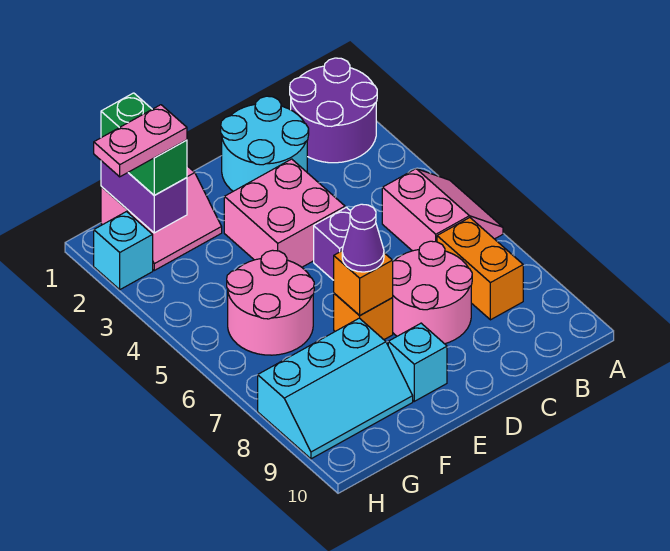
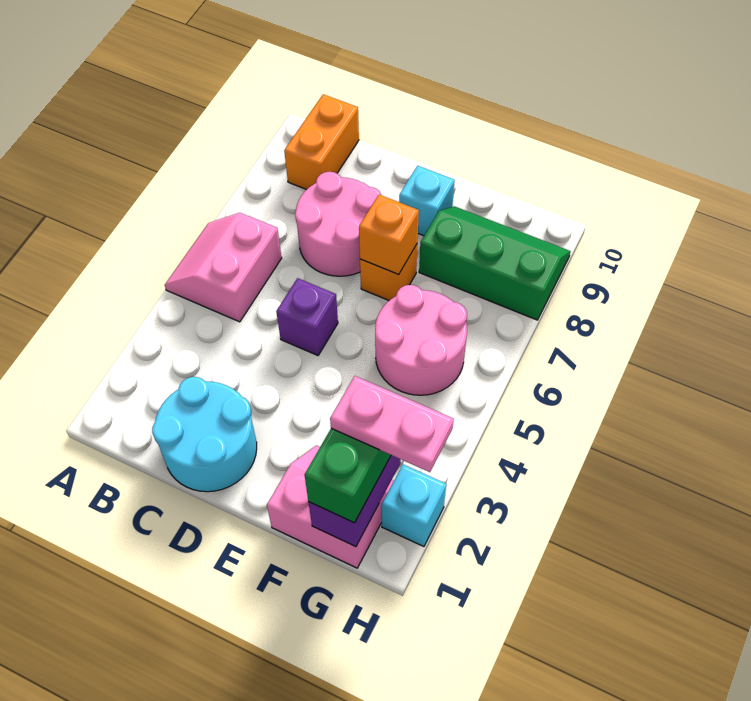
purple round brick A1:B2 level 1 -> none
orange brick B7:B8 level 1 -> orange brick B9:B10 level 1
pink brick D3:E4 level 1 -> none
purple cone E7 level 3 -> none
cyan slope F8:H9 level 1 top 8 -> green slope F8:H9 level 1 top 8

